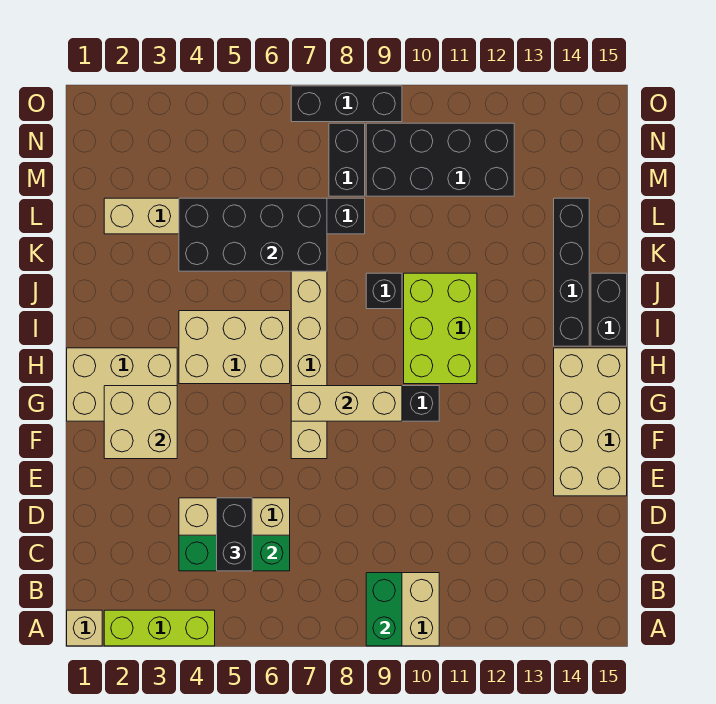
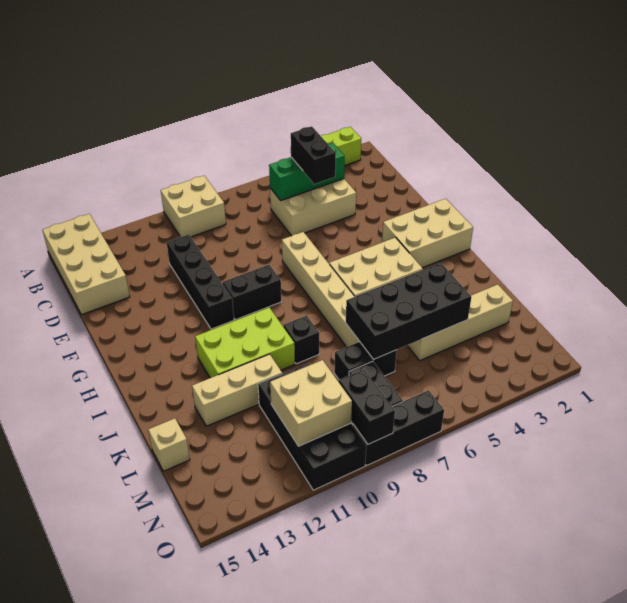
tan brick A1 level 1 -> tan brick L15 level 1
green brick A9:B9 level 2 -> none
tan brick E14:H15 level 1 -> tan brick A14:D15 level 1
tan brick F2:G3 level 2 -> tan brick M10:N11 level 2
tan brick G7:G9 level 2 -> tan brick K11:K13 level 1
lime brick H10:J11 level 1 -> lime brick I10:J12 level 1
black brick I14:L14 level 1 -> black brick D11:G11 level 1
black brick I15:J15 level 1 -> black brick N9:O9 level 2
black brick M9:N12 level 1 -> black brick L10:O11 level 1

